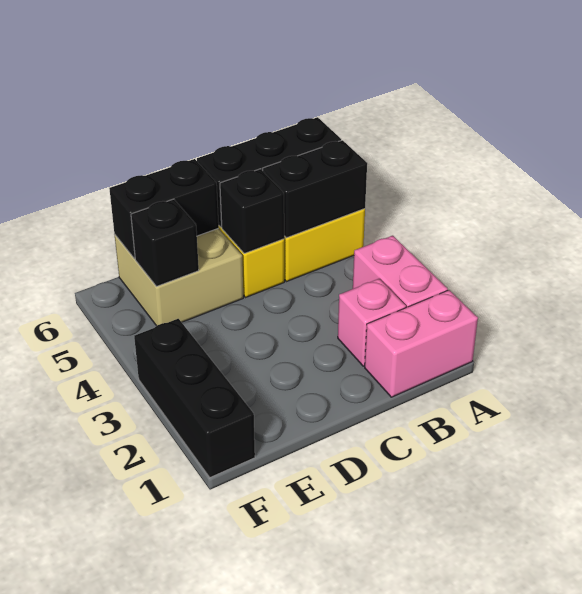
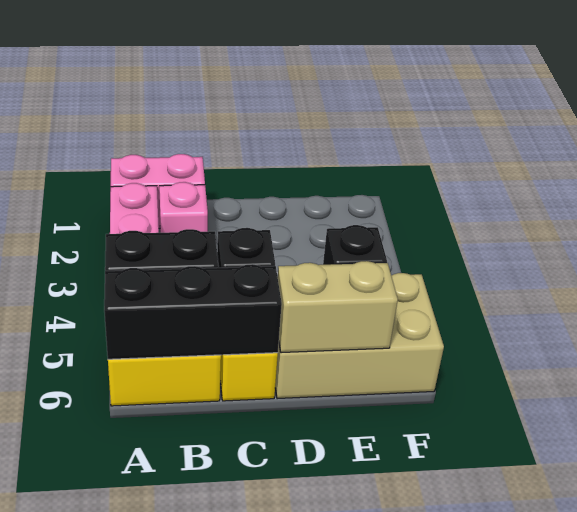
tan brick D5:E6 level 1 -> tan brick D5:F6 level 1
black brick D6:E6 level 2 -> tan brick D6:E6 level 2
black brick F1:F3 level 1 -> none

